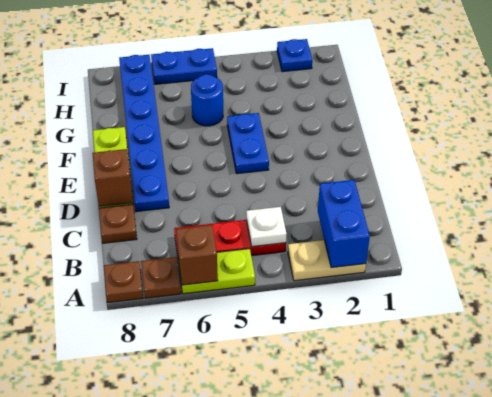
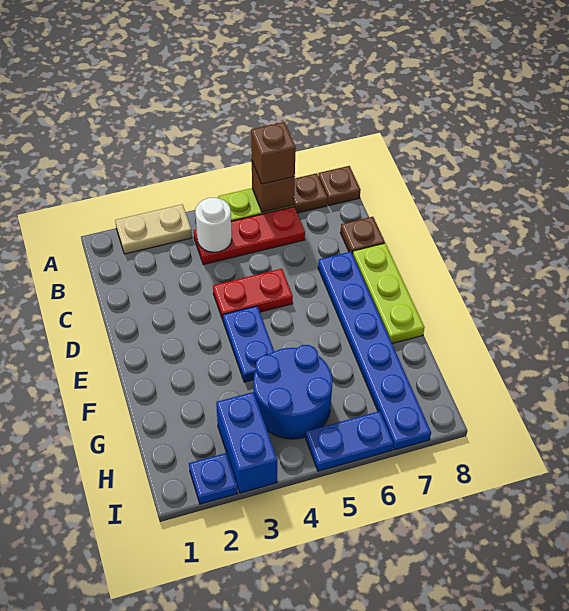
blue brick A2:B2 level 2 -> blue brick H3:I3 level 1
white plate B4 level 2 -> white round brick B4 level 2
none -> red plate D4:D5 level 1
brown brick D8 level 2 -> brown brick A6 level 3
blue round brick G5 level 1 -> blue round brick G4:H5 level 1

